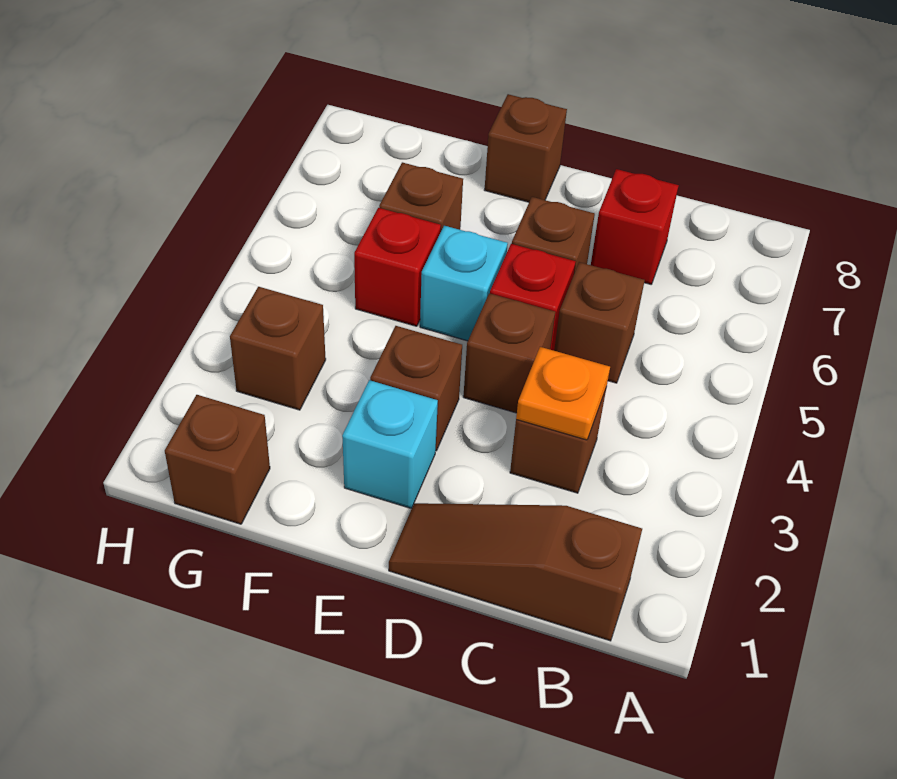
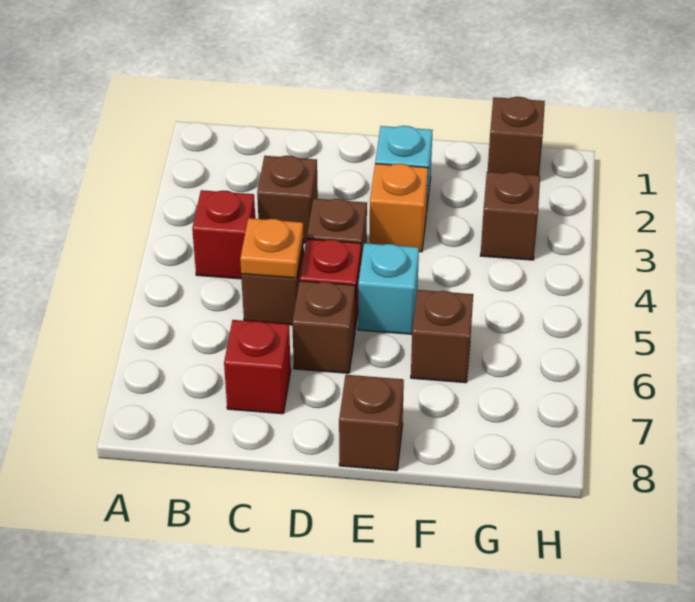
brown slope B1:D1 level 1 top B -> none
orange plate C3 level 2 -> orange plate C5 level 2
brown brick E3 level 1 -> orange brick E3 level 1
red brick F5 level 1 -> red brick B4 level 1

